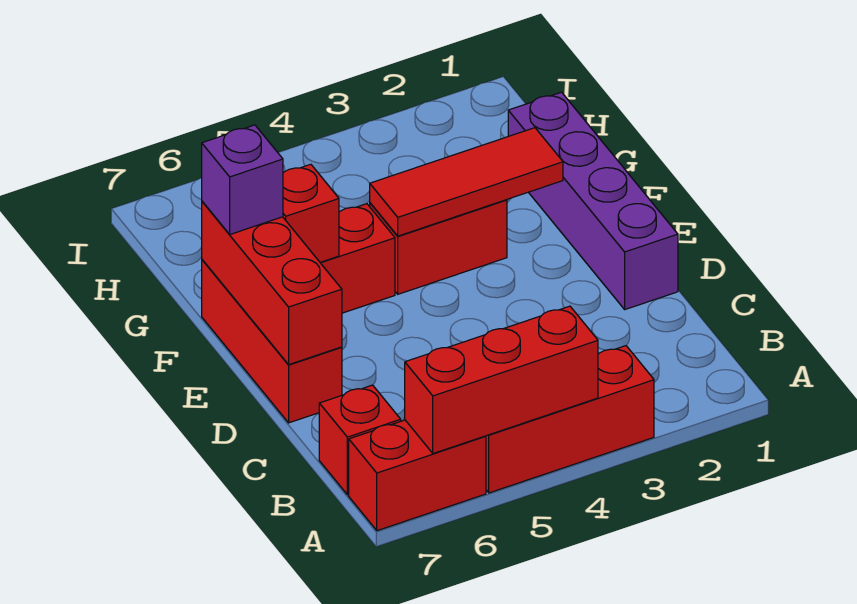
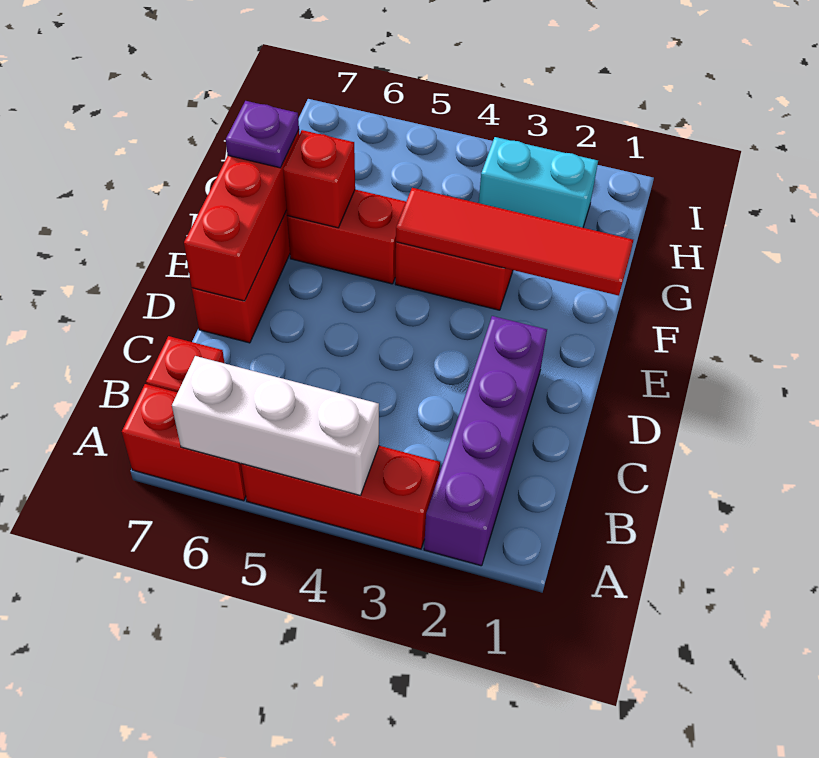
red brick A4:A6 level 2 -> white brick A4:A6 level 2
purple brick D1:G1 level 1 -> purple brick A2:D2 level 1
red tile F2:F4 level 2 -> red tile F1:F4 level 2
purple brick F7 level 3 -> purple plate F7 level 3
none -> cyan brick H2:H3 level 1

